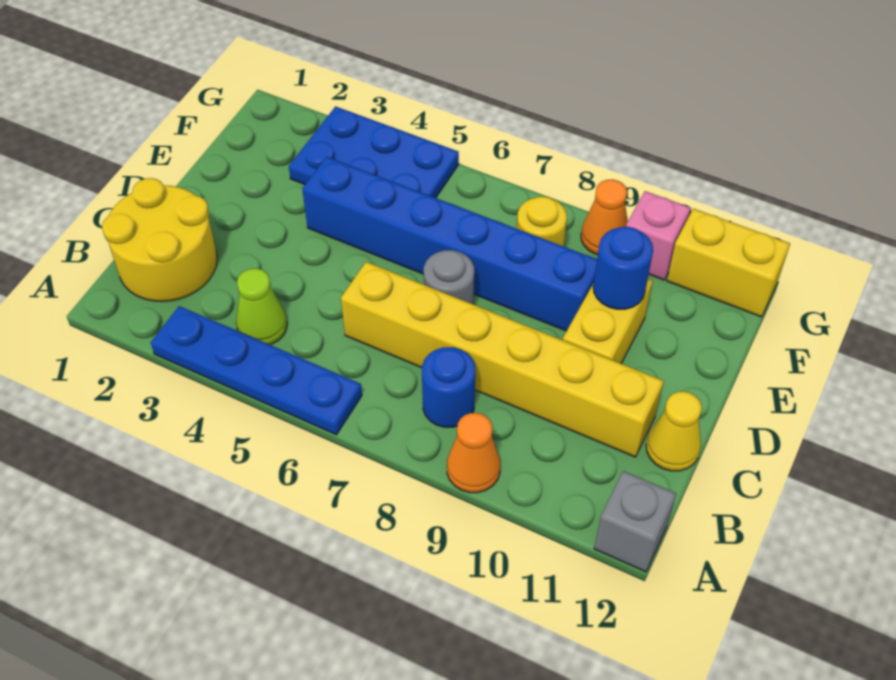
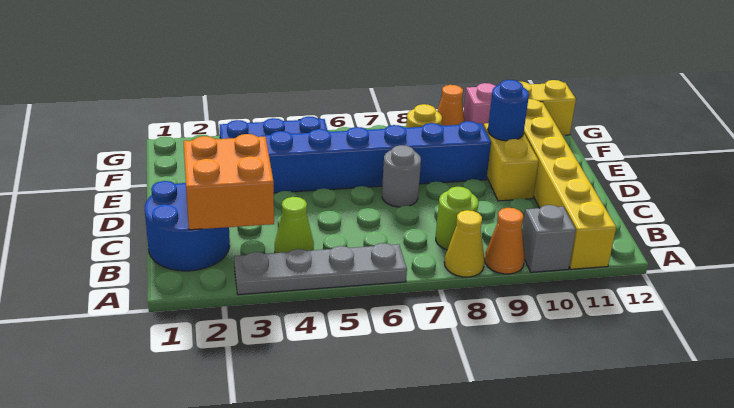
blue plate A3:A6 level 1 -> grey plate A3:A6 level 1
grey brick A12 level 1 -> grey brick A10 level 1
yellow round brick B1:C2 level 1 -> blue round brick B1:C2 level 1
none -> orange brick B2:C3 level 2
blue round brick B8 level 1 -> lime round brick B8 level 1
yellow brick C6:C11 level 1 -> yellow brick A11:F11 level 1
yellow cone C12 level 1 -> yellow cone A8 level 1

